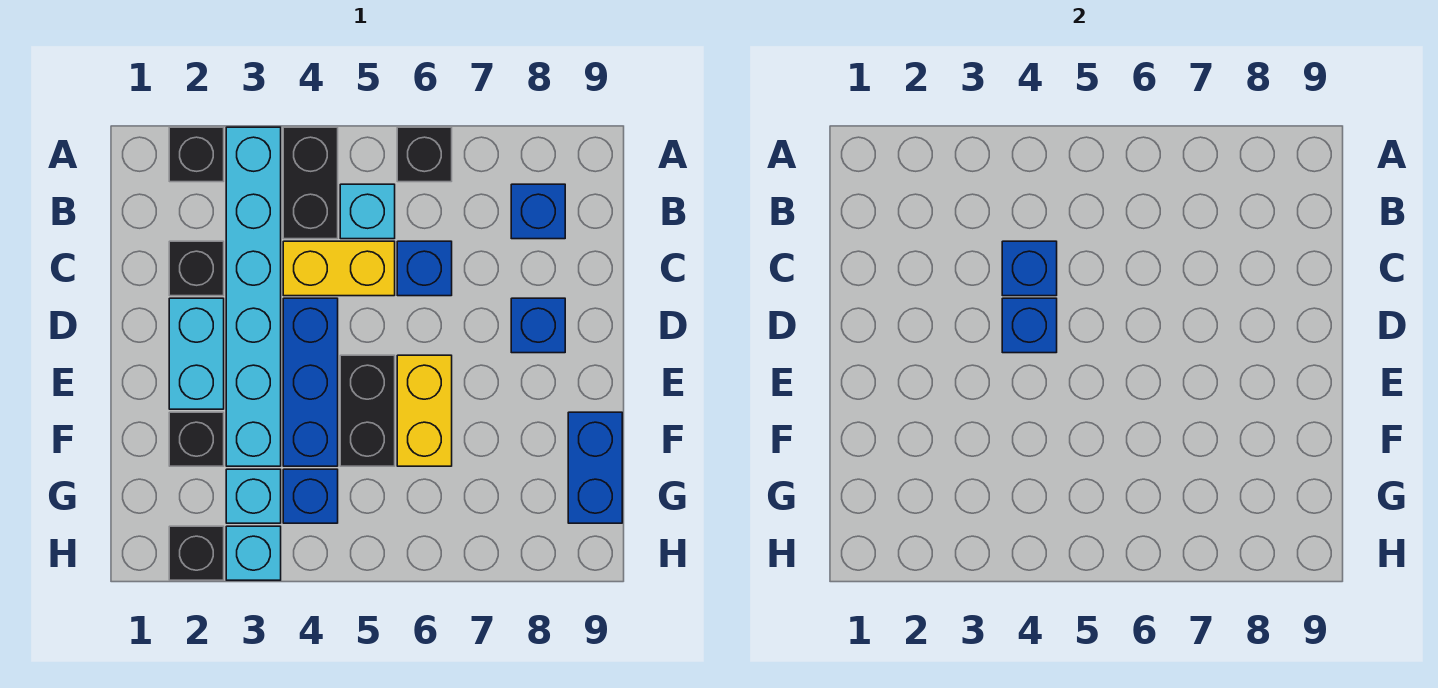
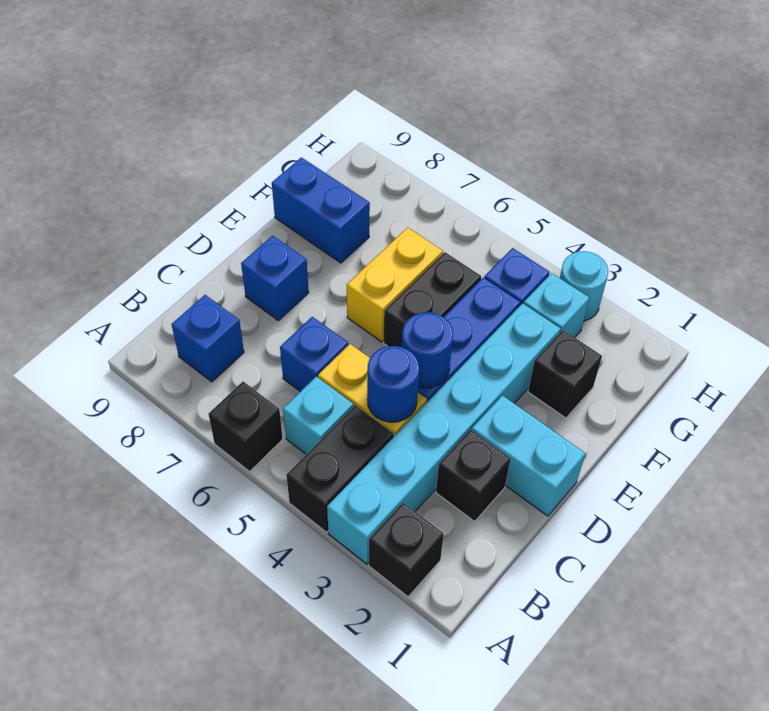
blue brick C4 level 2 -> blue round brick C4 level 2
cyan brick D2:E2 level 1 -> cyan brick D1:D2 level 1
blue brick D4 level 2 -> blue round brick D4 level 2
blue brick F9:G9 level 1 -> blue brick F8:F9 level 1
black brick H2 level 1 -> none
cyan brick H3 level 1 -> cyan round brick H3 level 1

